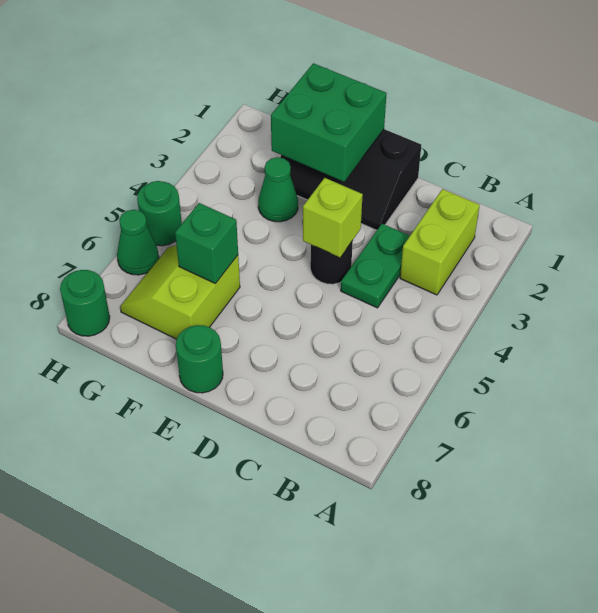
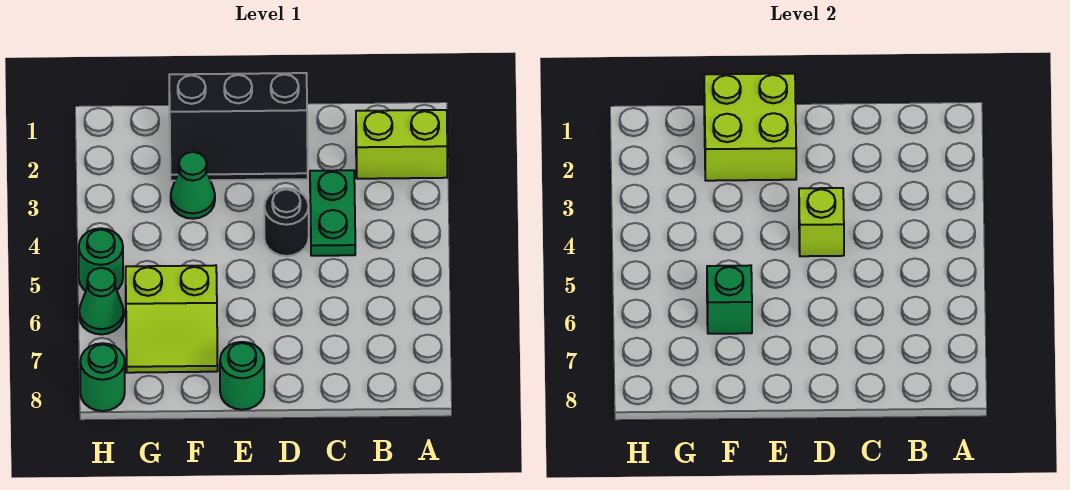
lime brick B2:B3 level 1 -> lime brick A2:B2 level 1
green brick E1:F2 level 2 -> lime brick E1:F2 level 2
lime slope F6:G7 level 1 top F -> lime slope F6:G7 level 1 top 6

